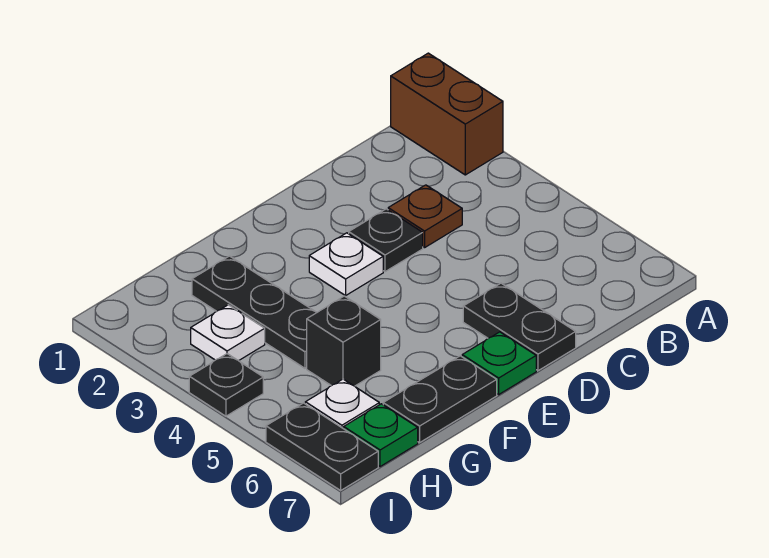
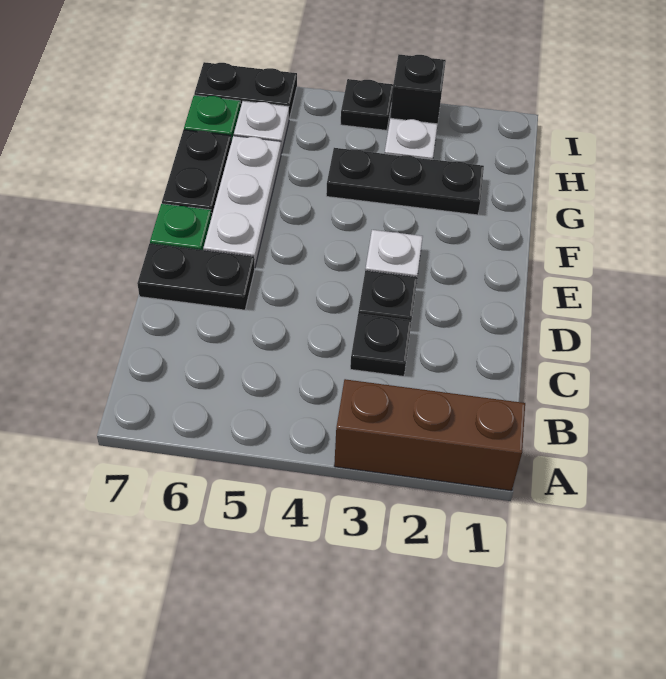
brown brick A1:A2 level 1 -> brown brick A1:A3 level 1
brown plate C3 level 1 -> black plate C3 level 1
none -> white plate E6:G6 level 1
black brick G5 level 1 -> black brick I3 level 1

